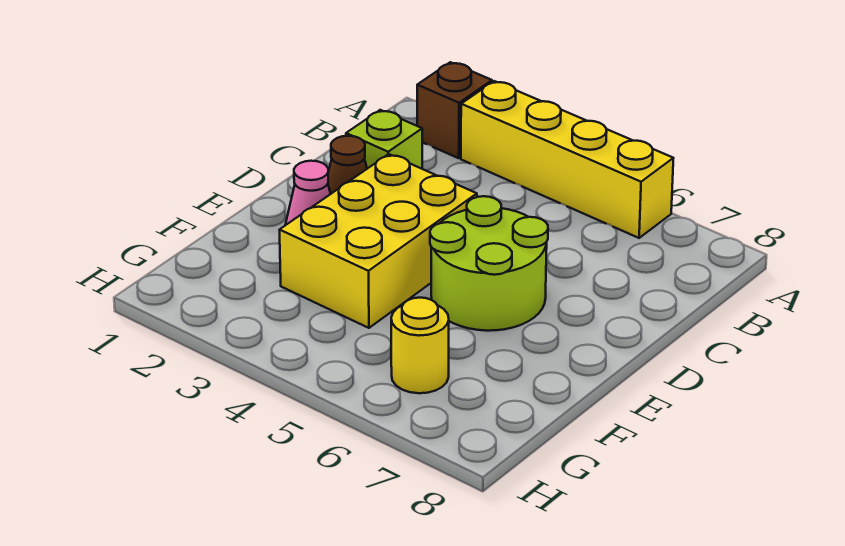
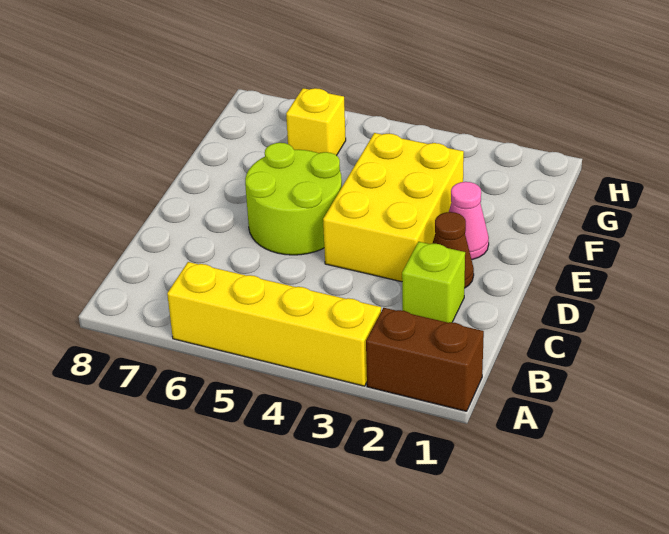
brown brick A2 level 1 -> brown brick A1:A2 level 1
yellow round brick G6 level 1 -> yellow brick G6 level 1

